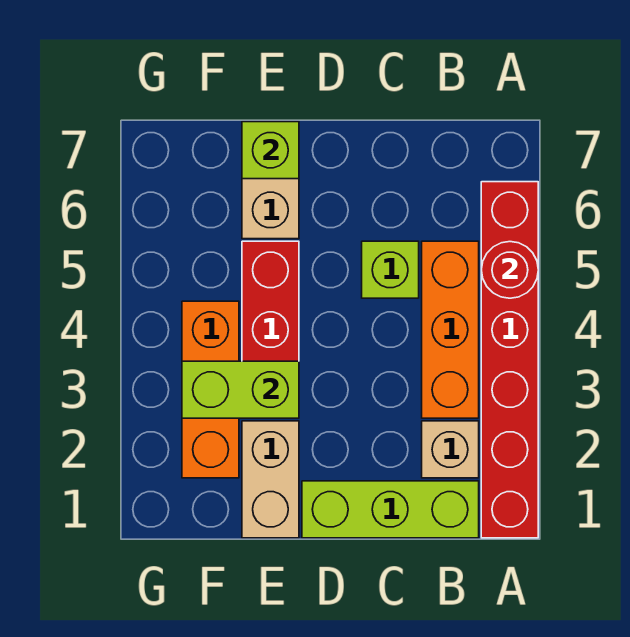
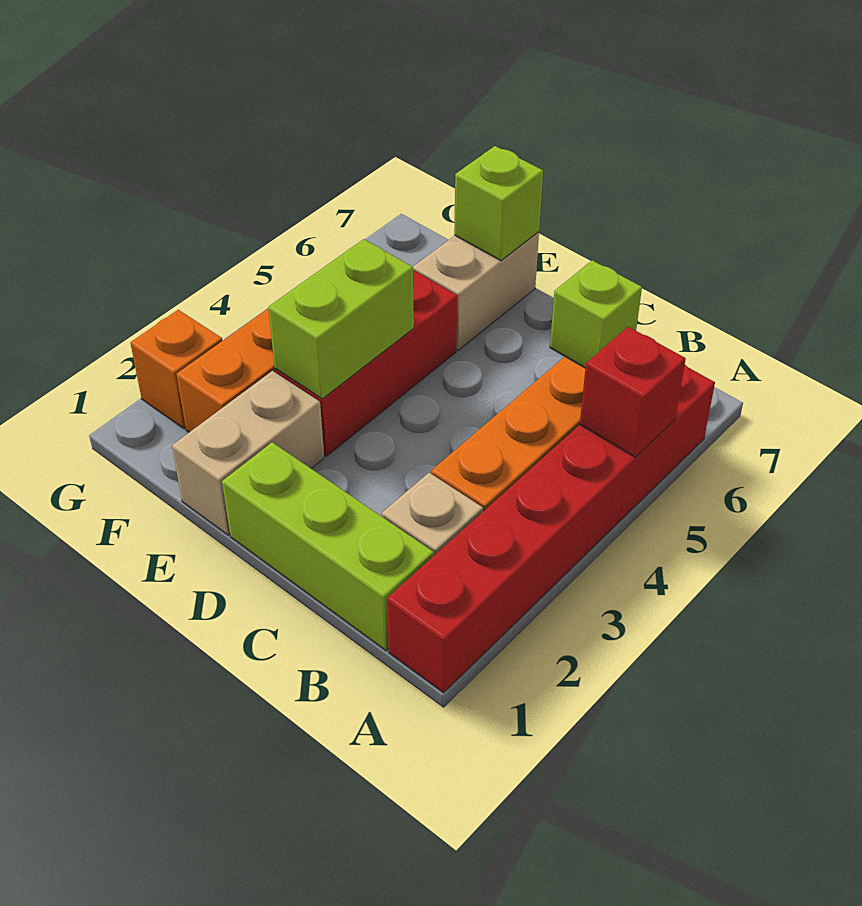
red round brick A5 level 2 -> red brick A5 level 2
lime brick C5 level 1 -> lime brick C7 level 1
lime brick E3:F3 level 2 -> lime brick E3:E4 level 2
none -> orange brick G2 level 1

